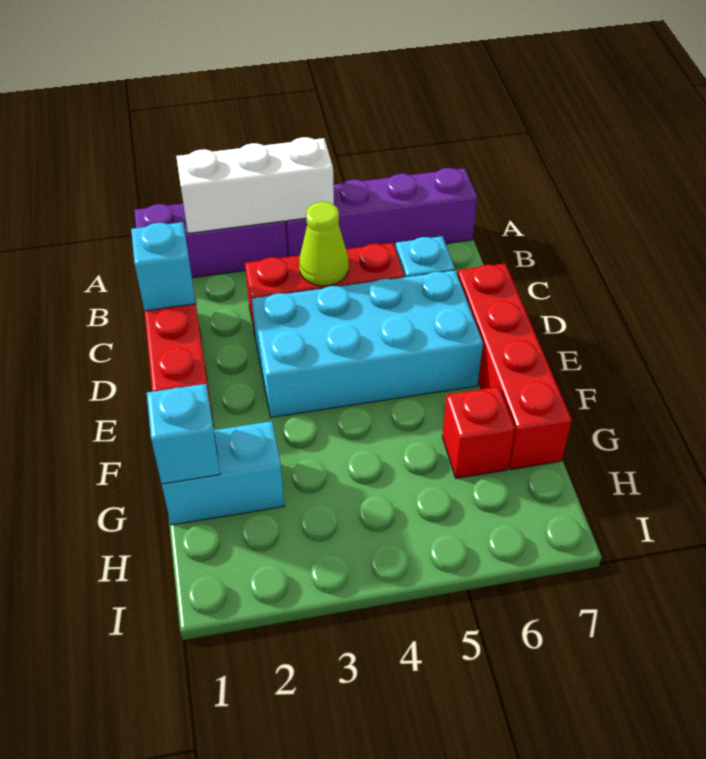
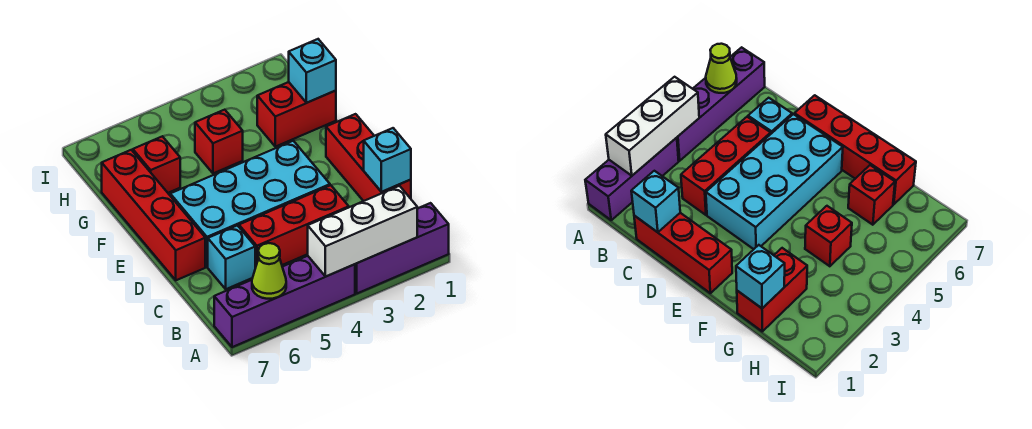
lime cone C4 level 2 -> lime cone A6 level 2
cyan brick G1:G2 level 1 -> red brick G1:G2 level 1
none -> red brick G4 level 1

